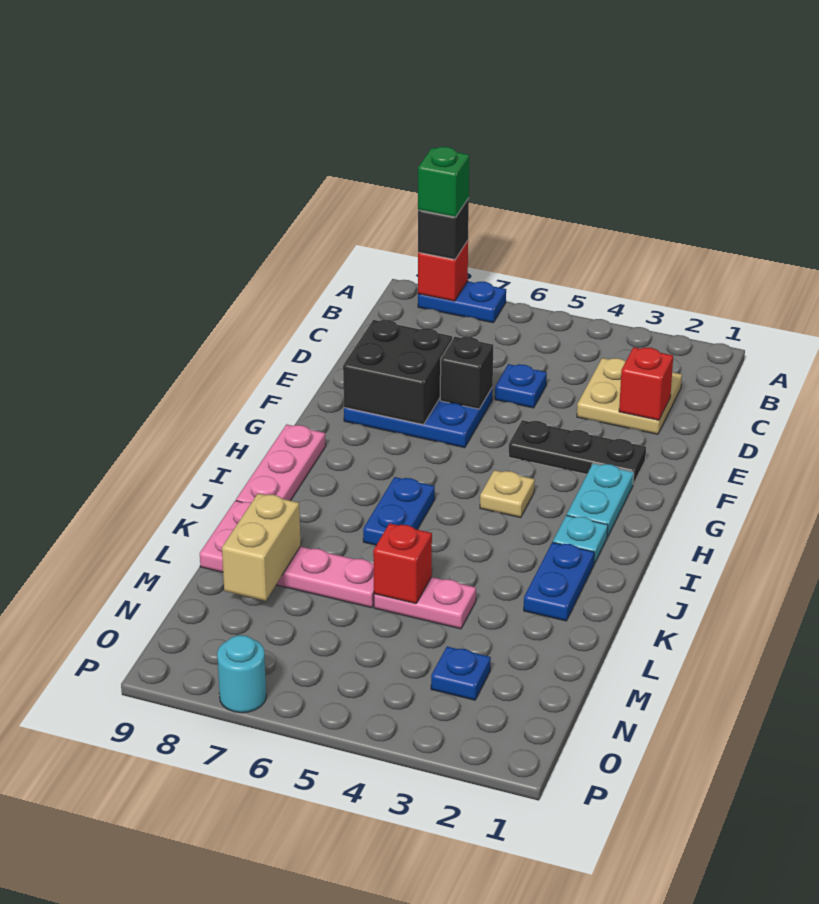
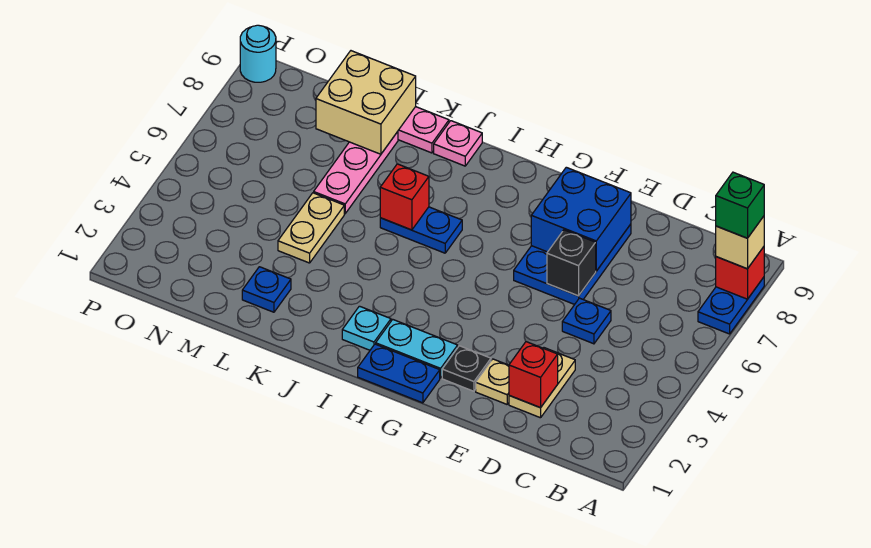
black brick A8 level 3 -> tan brick A8 level 3
tan plate C2:D3 level 1 -> tan plate D2:D3 level 1
black brick E7:F8 level 2 -> blue brick E7:F8 level 2
black plate F2:F4 level 1 -> black plate F2 level 1
tan plate H4 level 1 -> tan plate E2 level 1
pink plate H9:J9 level 1 -> pink plate J9 level 1
blue plate J2:K2 level 1 -> blue plate G1:H1 level 1
pink plate L4:L5 level 1 -> tan plate L4:L5 level 1
red brick L5 level 2 -> red brick J6 level 2
tan brick L8:M8 level 2 -> tan brick L8:M9 level 2
blue plate N3 level 1 -> blue plate L2 level 1
cyan round brick P7 level 1 -> cyan round brick P9 level 1

